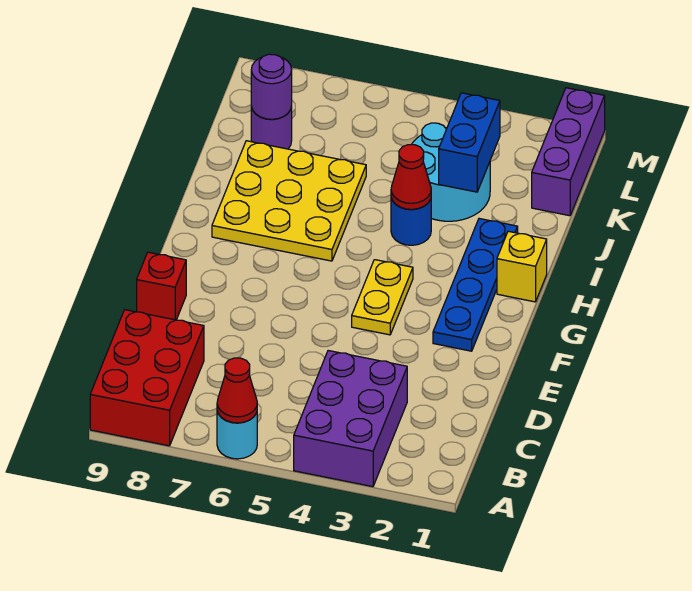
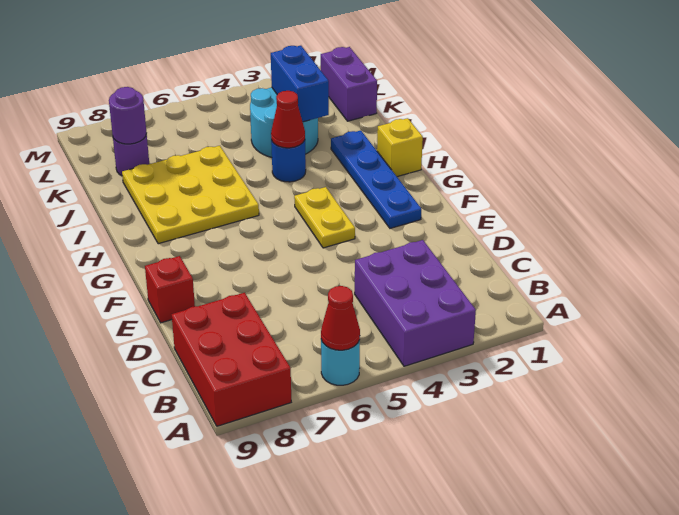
purple brick K1:M1 level 1 -> purple brick K1:L1 level 1

